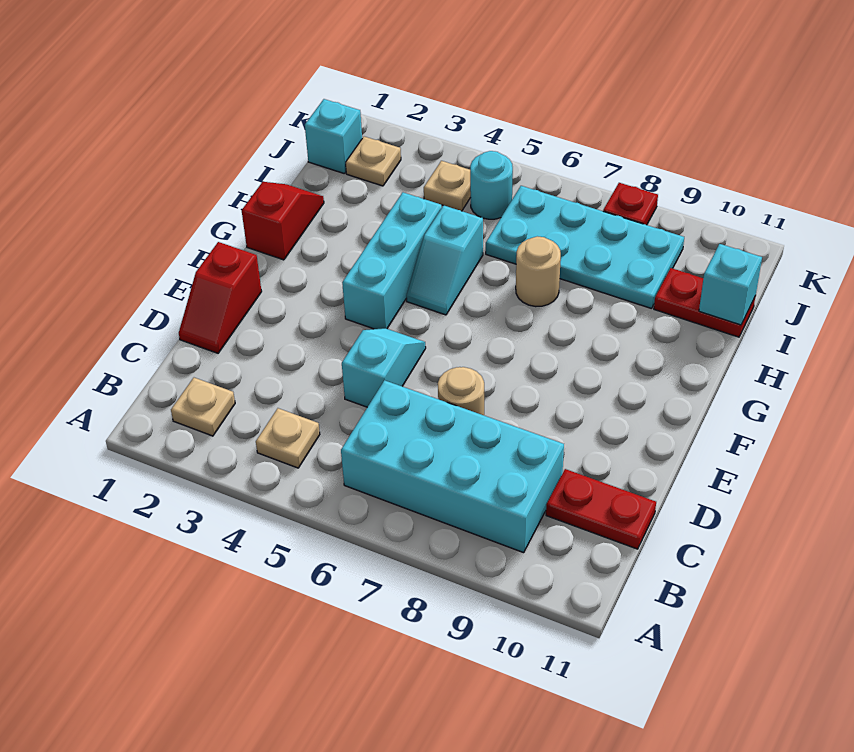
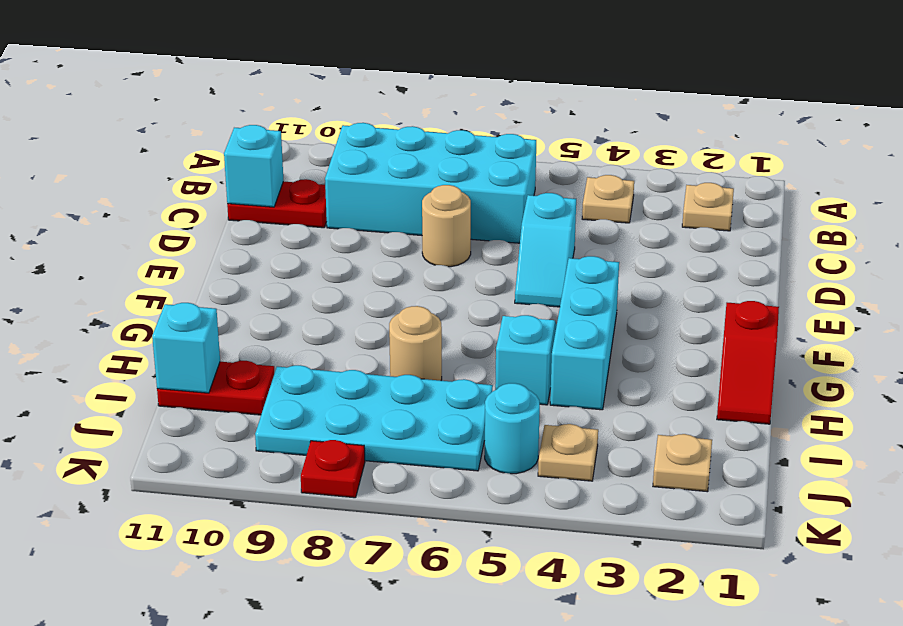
red slope D1:E1 level 1 top E -> none
cyan brick J1 level 1 -> cyan brick C11 level 2

